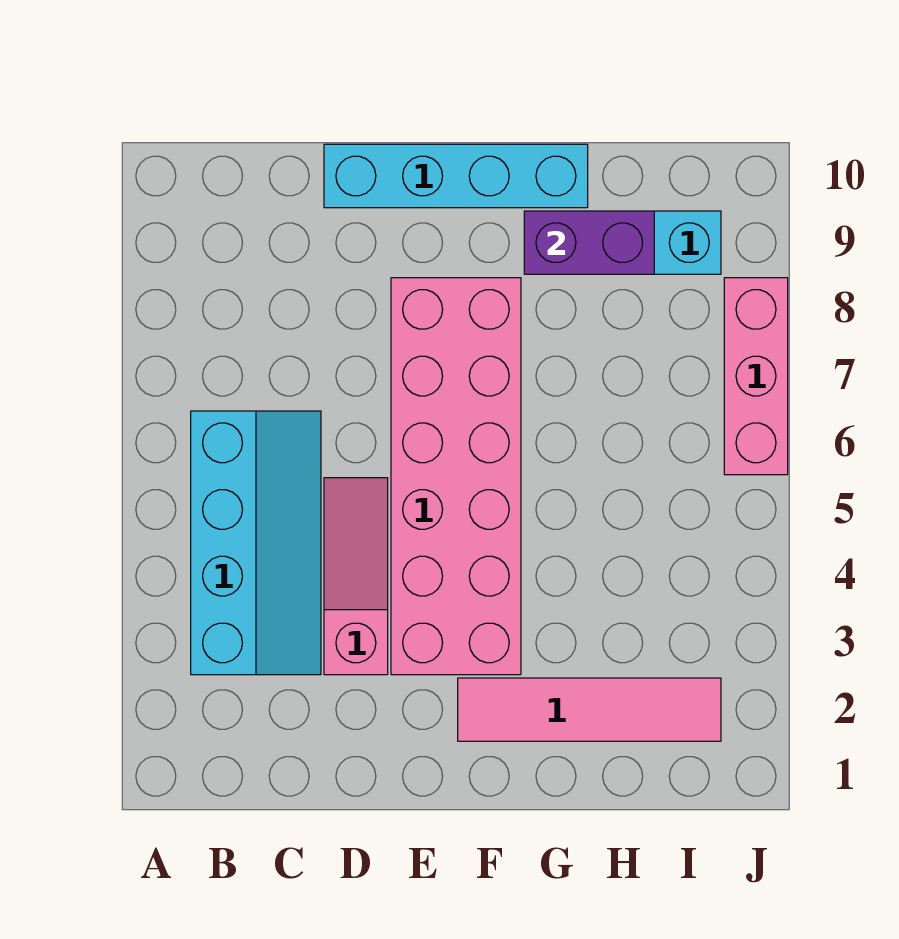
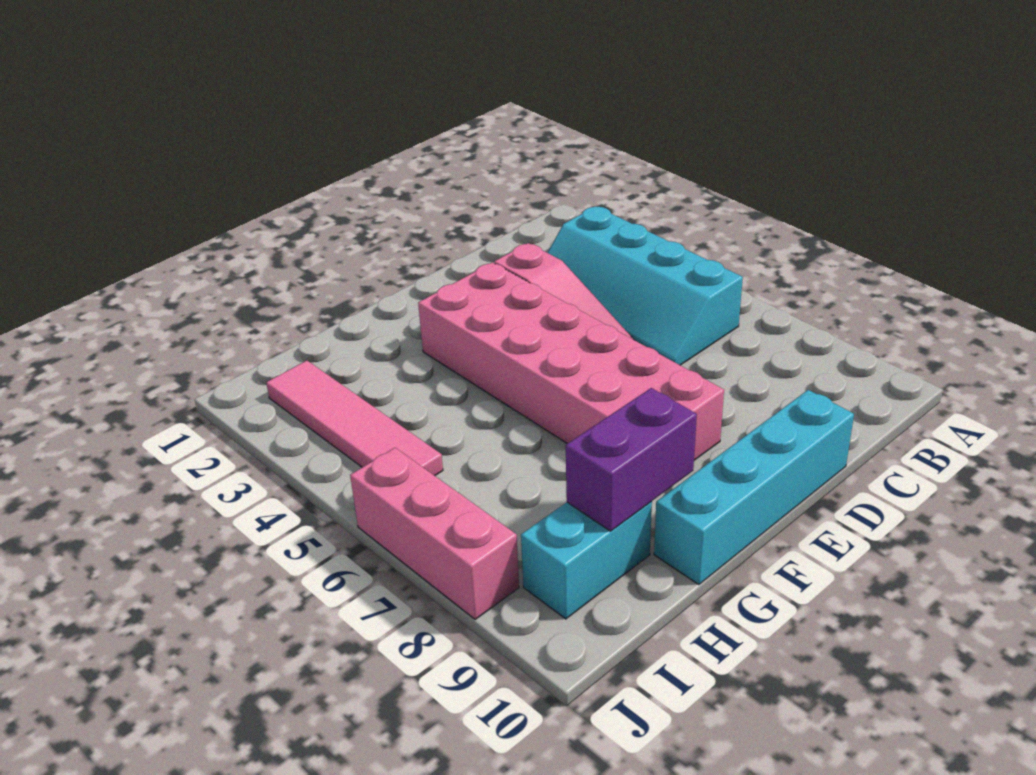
pink tile F2:I2 level 1 -> pink tile I2:I5 level 1

